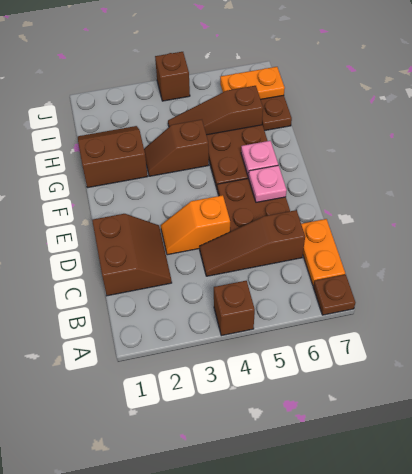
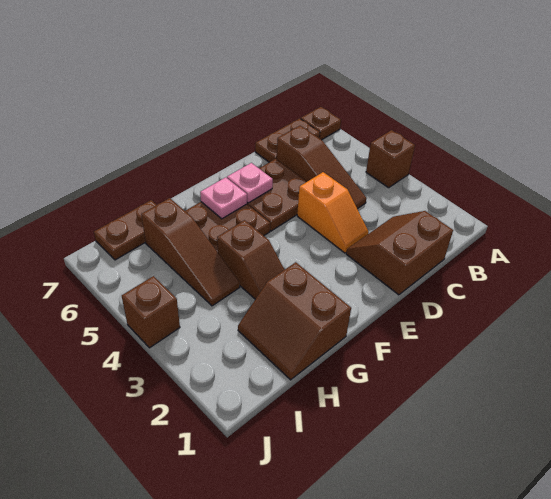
orange plate B7:C7 level 1 -> brown plate B7:C7 level 1
orange plate I6:I7 level 2 -> none

